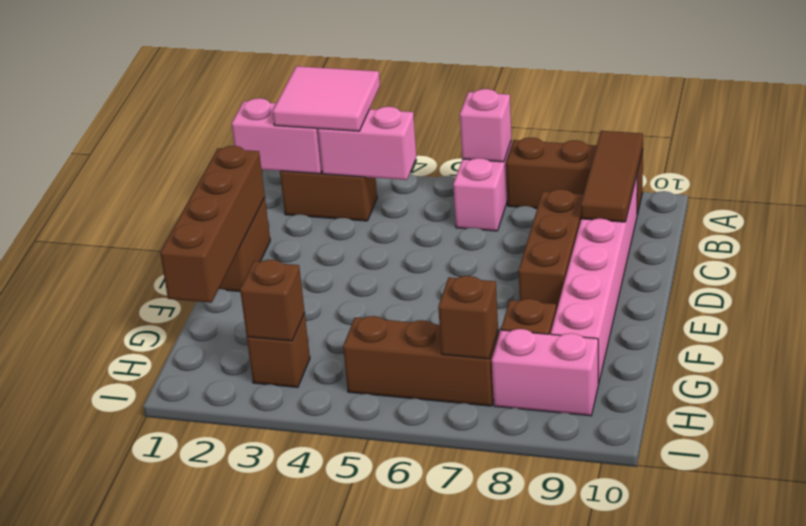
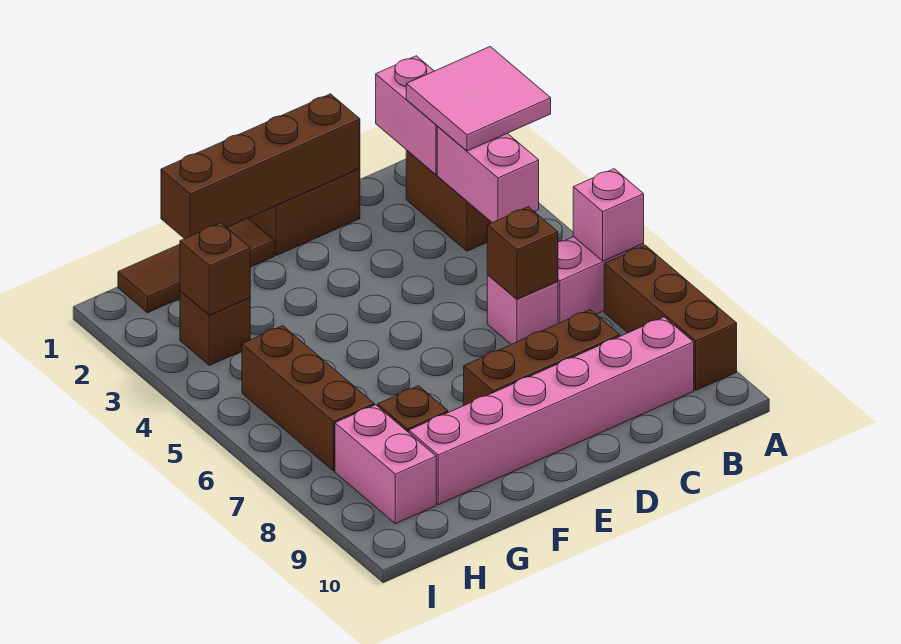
brown tile A9:C9 level 2 -> brown tile F1:H1 level 1
none -> pink brick C6 level 1
brown brick H7 level 2 -> brown brick C6 level 2

